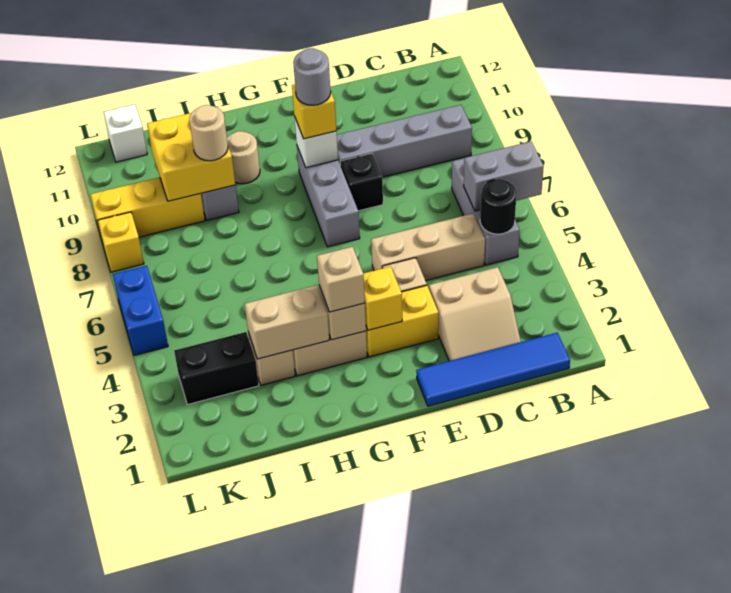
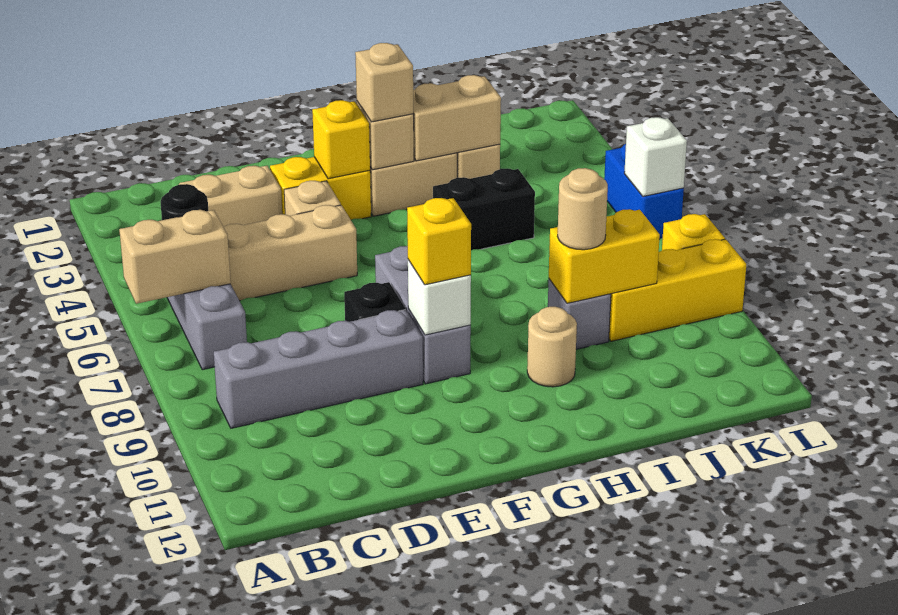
grey brick A6:B6 level 2 -> tan brick A6:B6 level 2
blue tile B1:E1 level 1 -> none
grey round brick F9 level 4 -> none
yellow brick I9:J10 level 2 -> yellow brick I9:J9 level 2
black brick J3:K3 level 1 -> black brick H5:I5 level 1
white brick K12 level 1 -> white brick L6 level 2

